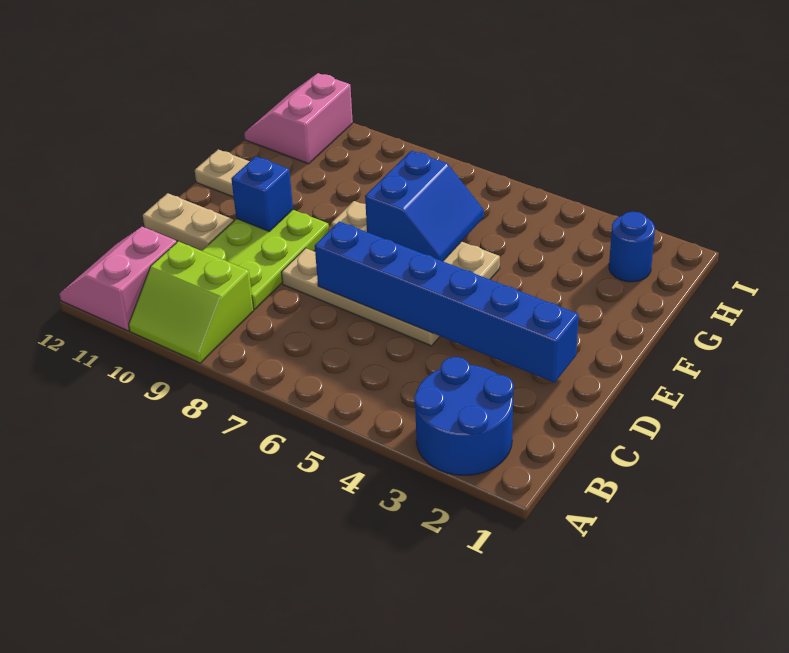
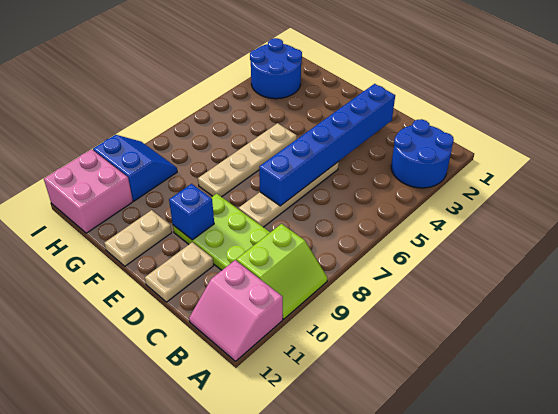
blue slope F6:G7 level 2 top 7 -> blue slope H9:I10 level 1 top 10
blue round brick H2 level 1 -> blue round brick H2:I3 level 1
pink slope H11:I12 level 1 top 11 -> pink brick H11:I12 level 1

